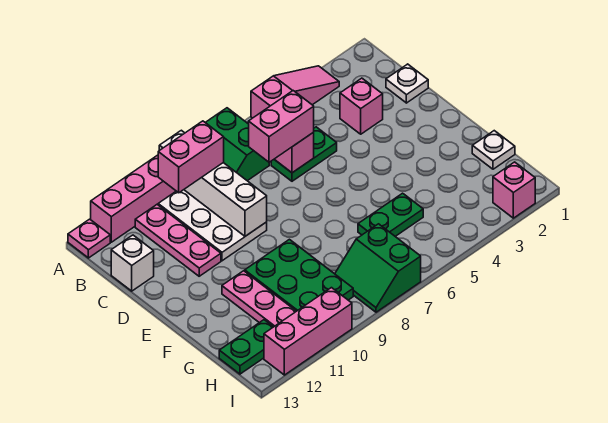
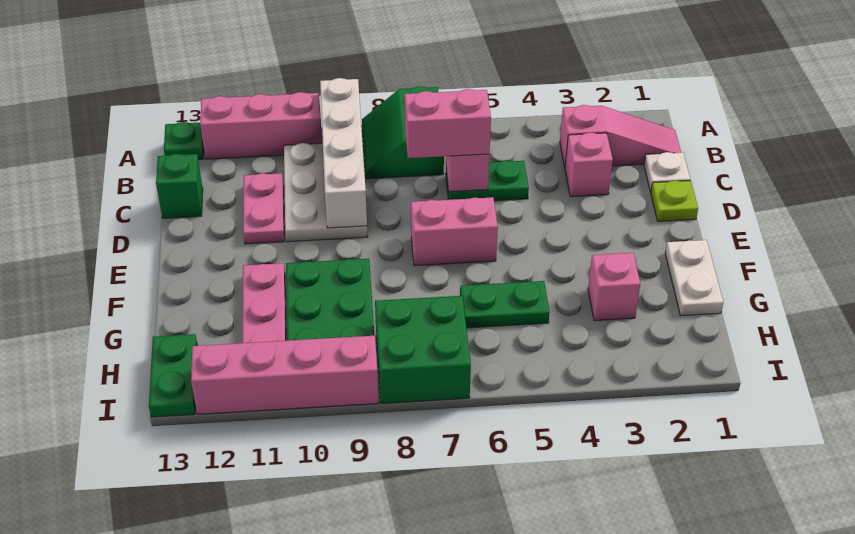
pink slope A3:A5 level 1 top 5 -> pink slope B1:B3 level 1 top 3
pink plate A13 level 1 -> green plate A13 level 1
pink brick B9:B10 level 3 -> pink brick E6:E7 level 1
pink plate B11:D11 level 1 -> pink plate C11:D11 level 1
white brick C13 level 1 -> green brick C13 level 1
none -> lime plate D1 level 1
white plate G1 level 1 -> white plate F1:G1 level 1
green slope H7:I8 level 1 top 7 -> green brick H7:I8 level 1
green plate H12:H13 level 1 -> green plate H13:I13 level 1
pink brick I2 level 1 -> pink brick G3 level 1
pink brick I10:I12 level 1 -> pink brick I9:I12 level 1

